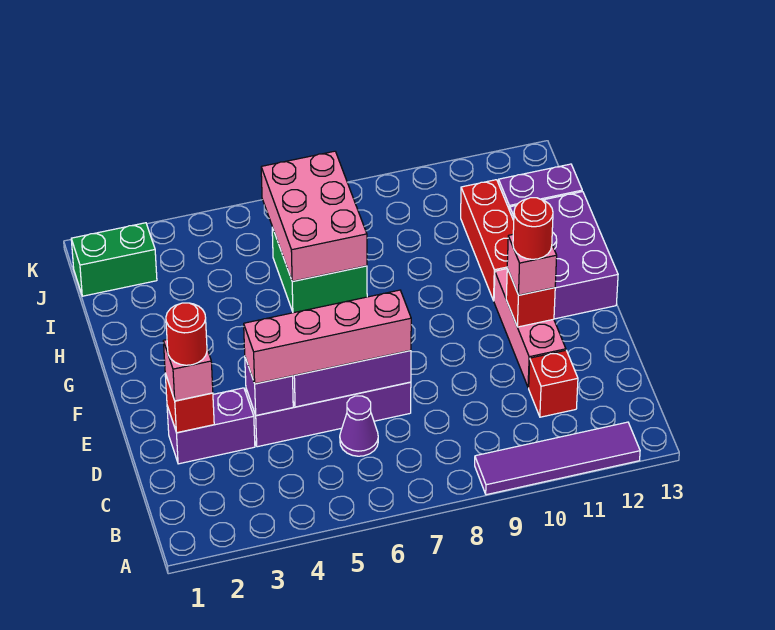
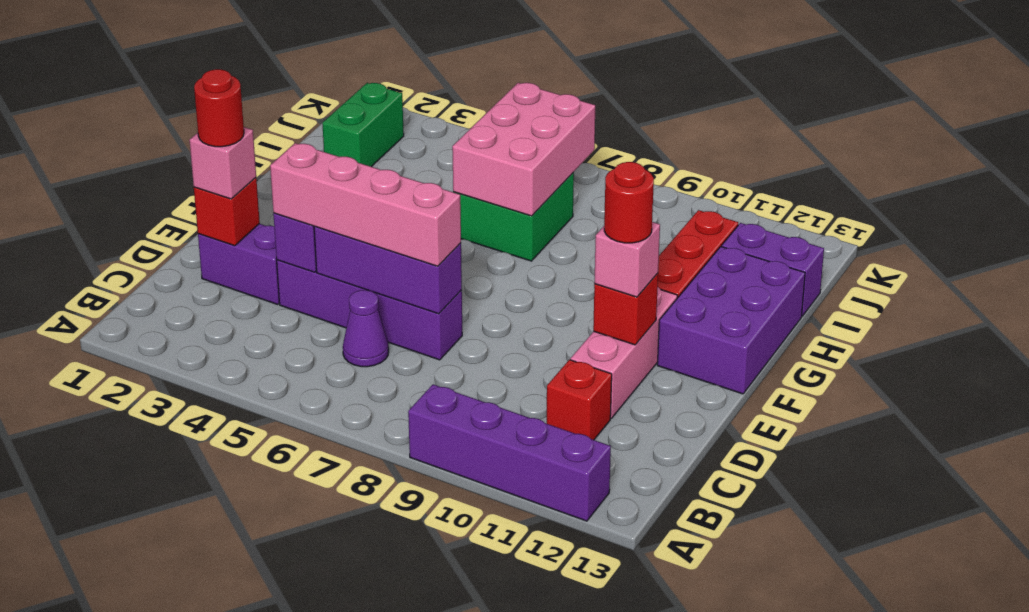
purple tile A9:A12 level 1 -> purple brick A9:A12 level 1
green brick J1:J2 level 1 -> green brick I2:J2 level 1

